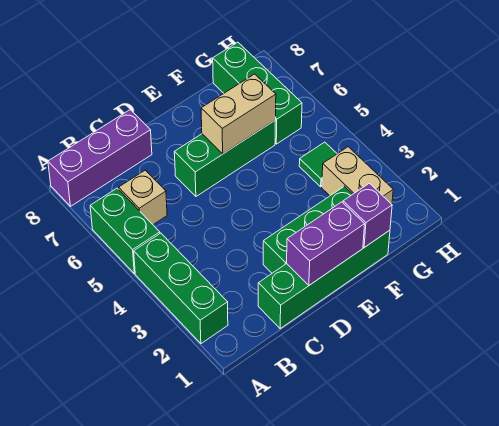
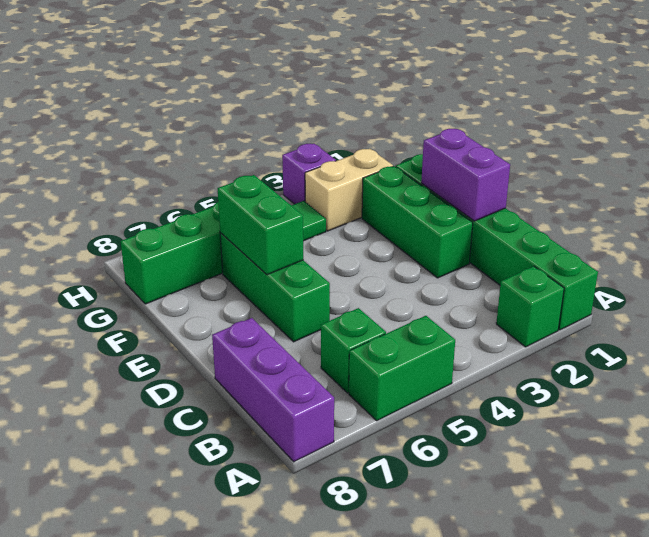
green brick A2:A4 level 1 -> green brick A2 level 1
tan brick B6 level 1 -> green brick B6 level 1
green brick C1:F1 level 1 -> green brick A1:F1 level 1
tan brick E6:F6 level 2 -> green brick E6:F6 level 2
purple brick F1 level 2 -> purple brick H3 level 1

